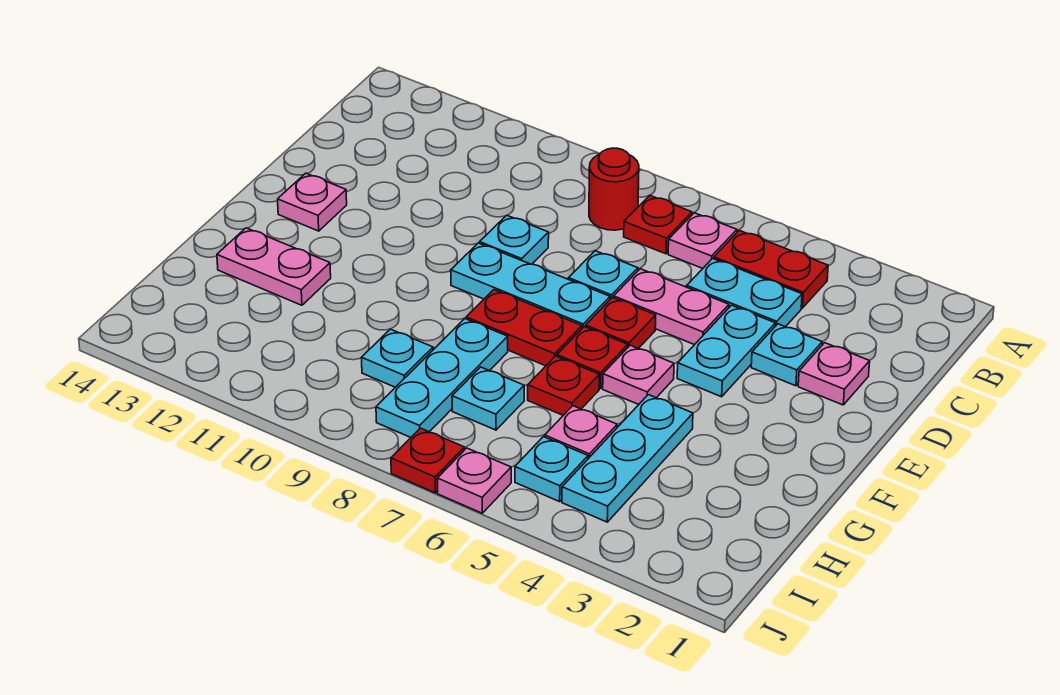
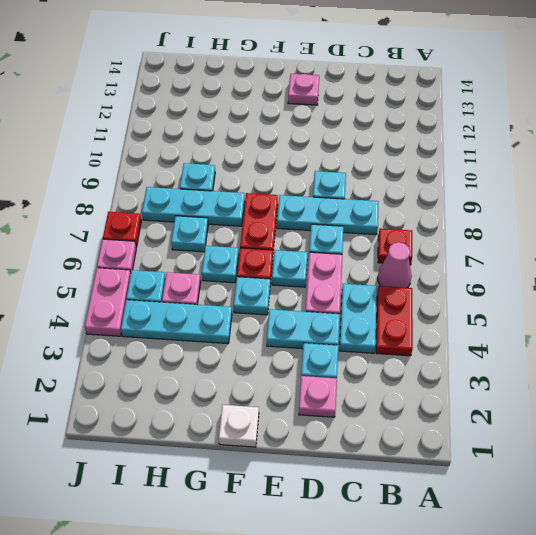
pink plate B6 level 1 -> pink cone B6 level 1
red round brick B8 level 1 -> none
red plate E6 level 1 -> cyan plate E6 level 1
cyan plate E7:E9 level 1 -> cyan plate C8:E8 level 1
none -> white plate F1 level 1
pink plate F5 level 1 -> cyan plate F5 level 1
red plate G6 level 1 -> cyan plate G6 level 1
pink plate G12:G13 level 1 -> pink plate J4:J5 level 1

